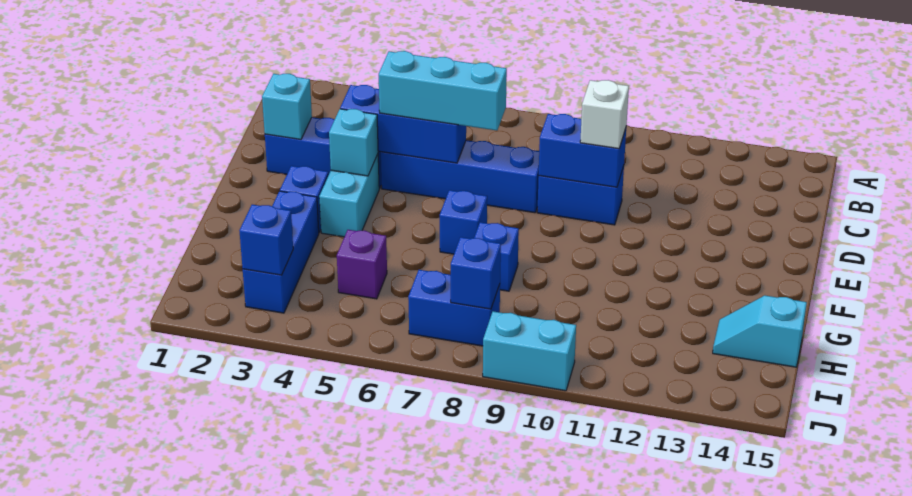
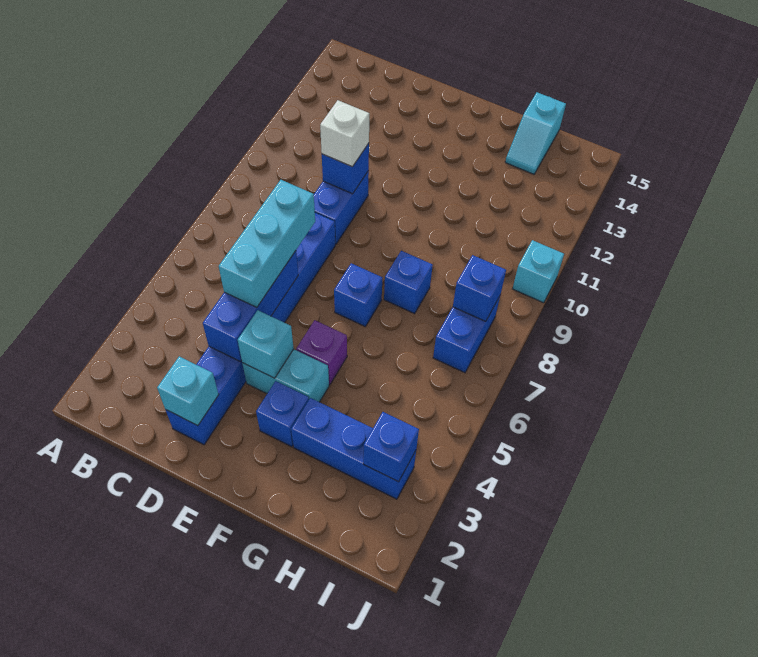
blue brick D9:D10 level 2 -> blue brick D10 level 2
purple brick H5 level 1 -> purple brick F5 level 1
cyan brick J9:J10 level 1 -> cyan brick J10 level 1

